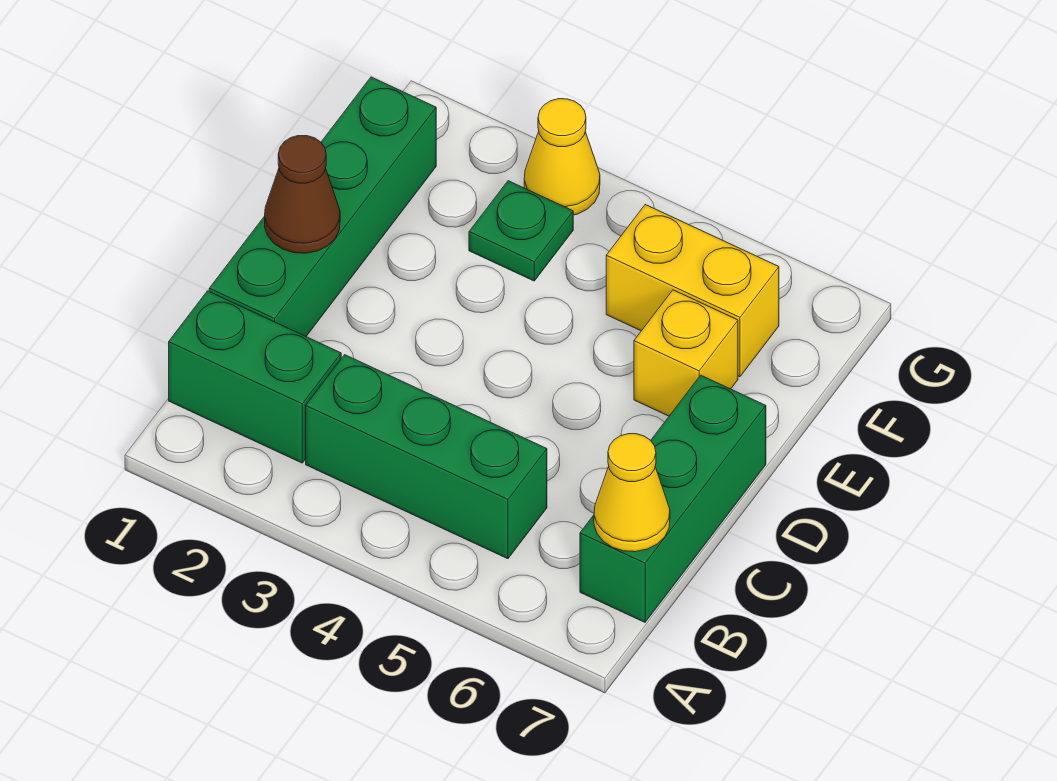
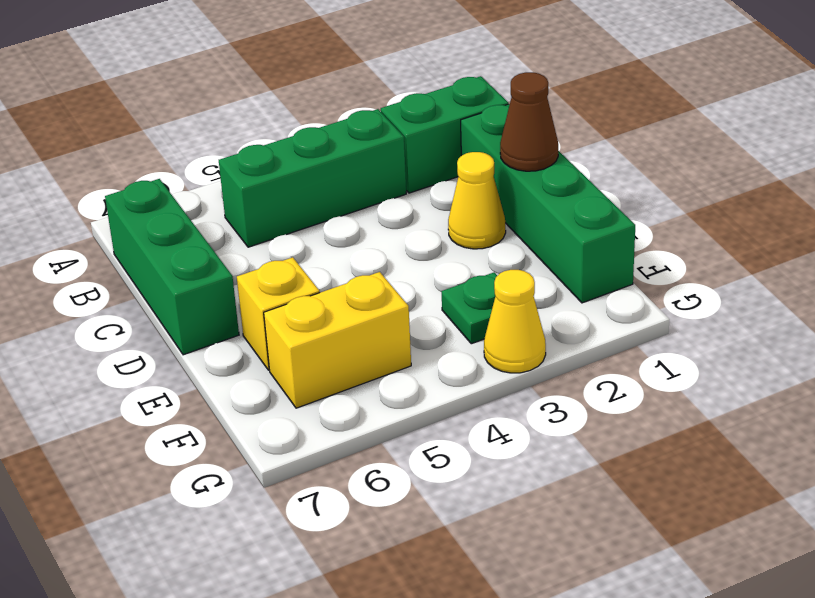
yellow cone B7 level 2 -> yellow cone D2 level 1

